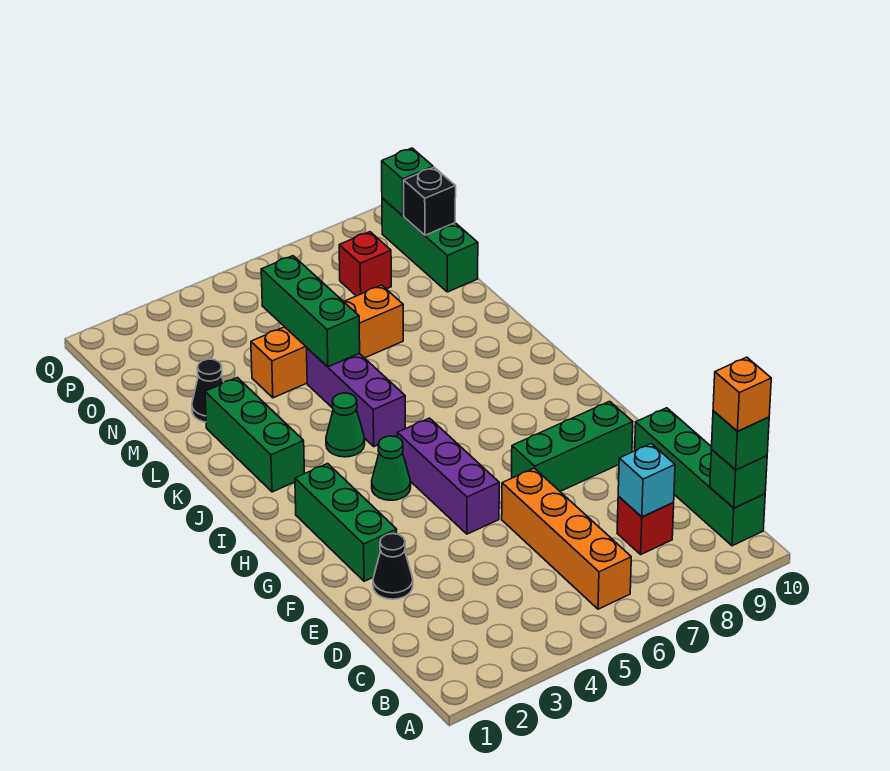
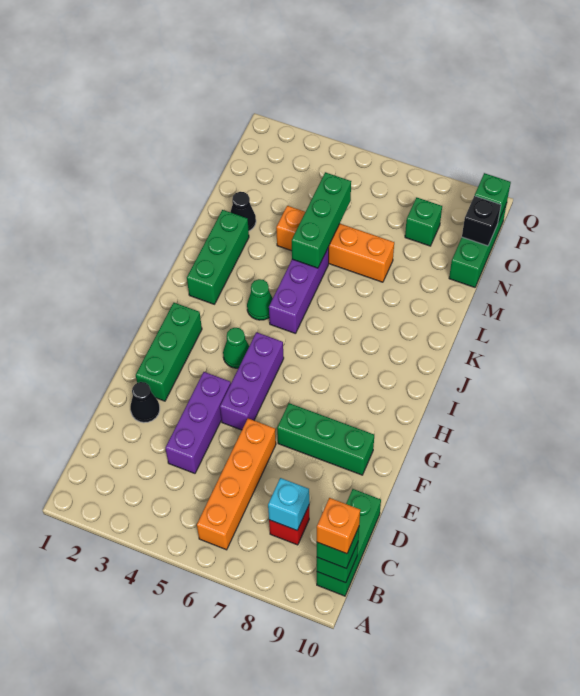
green brick B10:E10 level 1 -> green brick B10:D10 level 1
none -> purple brick D4:F4 level 1
red brick O8 level 1 -> green brick O8 level 1

